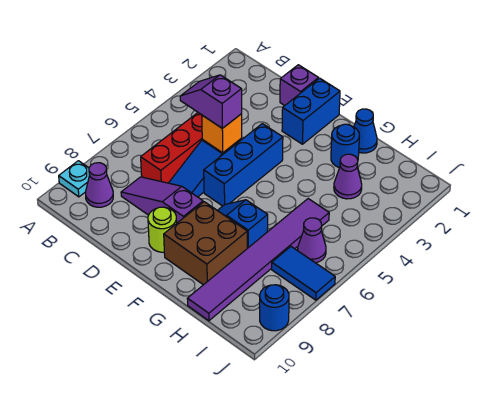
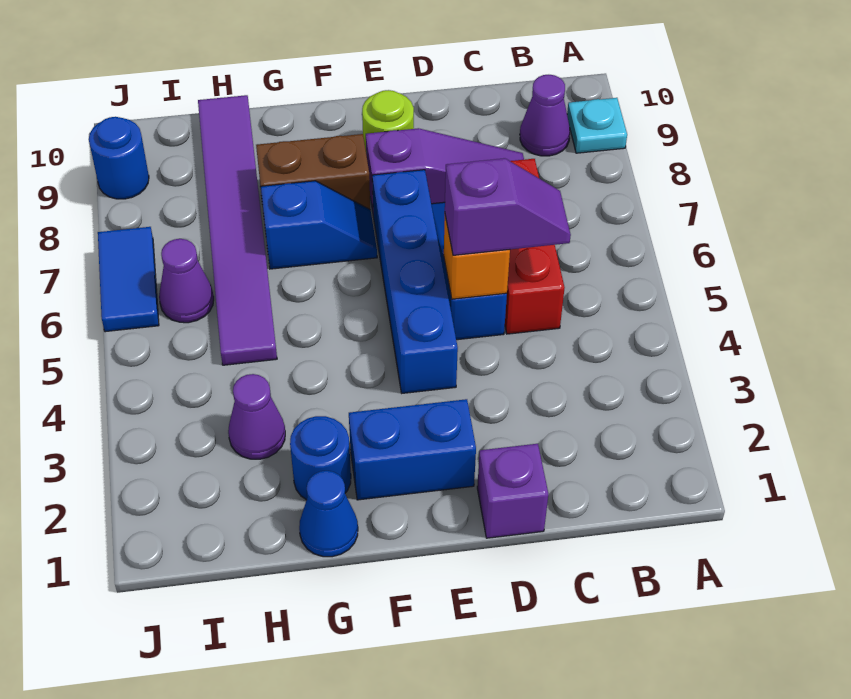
blue brick E1:E2 level 1 -> blue brick E2:F2 level 1
blue brick E4:E6 level 1 -> blue brick E4:E7 level 1
brown brick F8:G9 level 1 -> brown brick F8:G8 level 1
blue tile I7:J7 level 1 -> blue tile J6:J7 level 1

